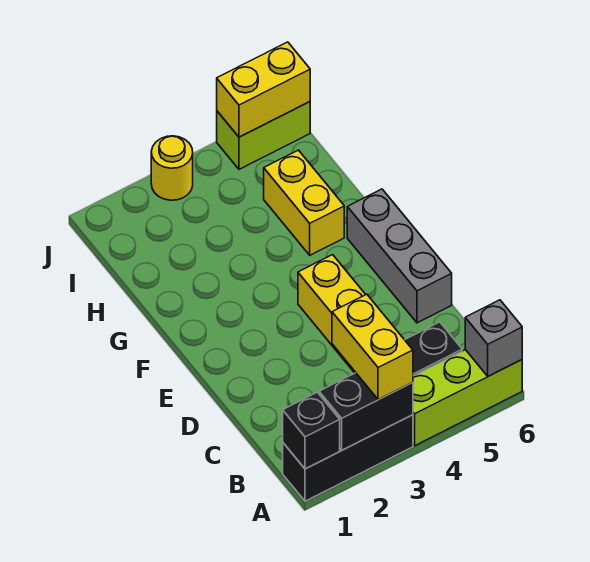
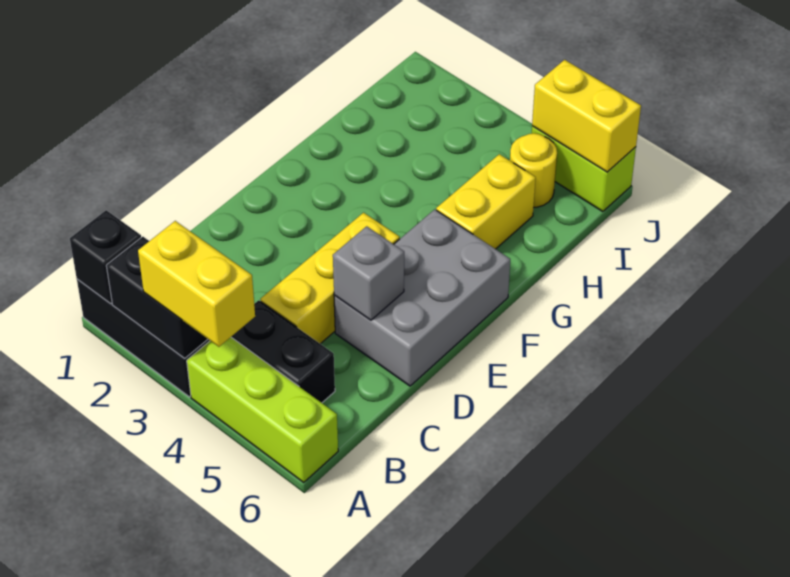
yellow brick A3:B3 level 3 -> yellow brick A3:A4 level 3
grey brick A6 level 2 -> grey brick D5 level 2
grey brick D6:F6 level 1 -> grey brick D5:F6 level 1
yellow round brick J3 level 1 -> yellow round brick I5 level 1

